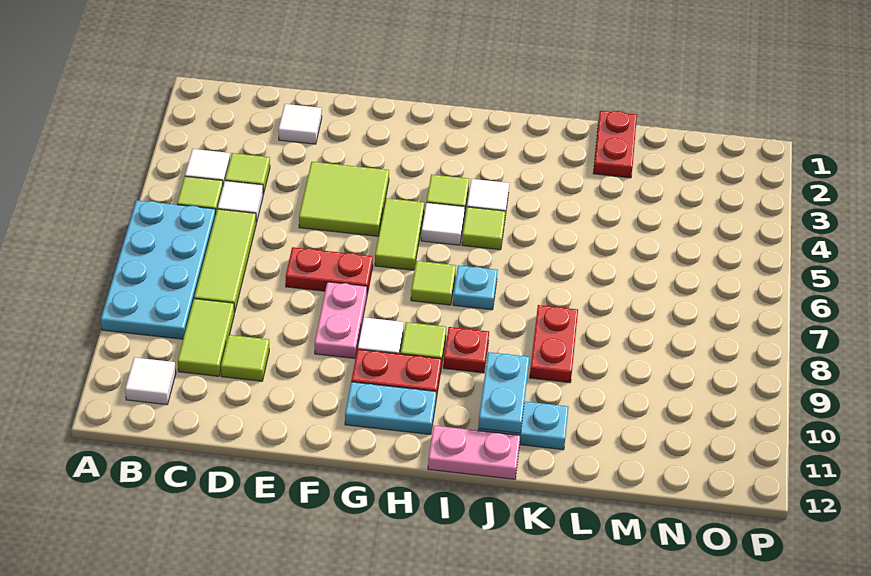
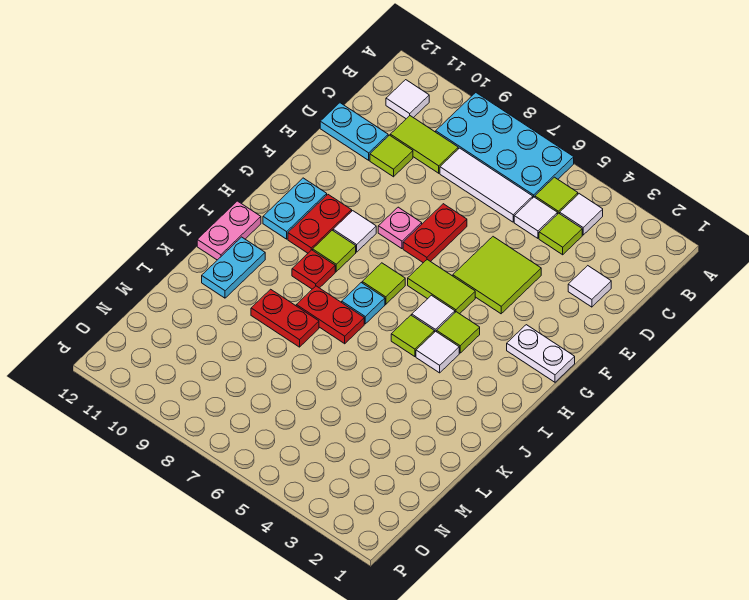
lime tile C6:C8 level 1 -> white tile C6:C8 level 1
pink plate F8:F9 level 1 -> pink plate F8 level 1
none -> white plate G1:G2 level 1
cyan plate J10:J11 level 2 -> cyan plate D11:D12 level 1
red plate L1:L2 level 1 -> red plate J7:J8 level 1

